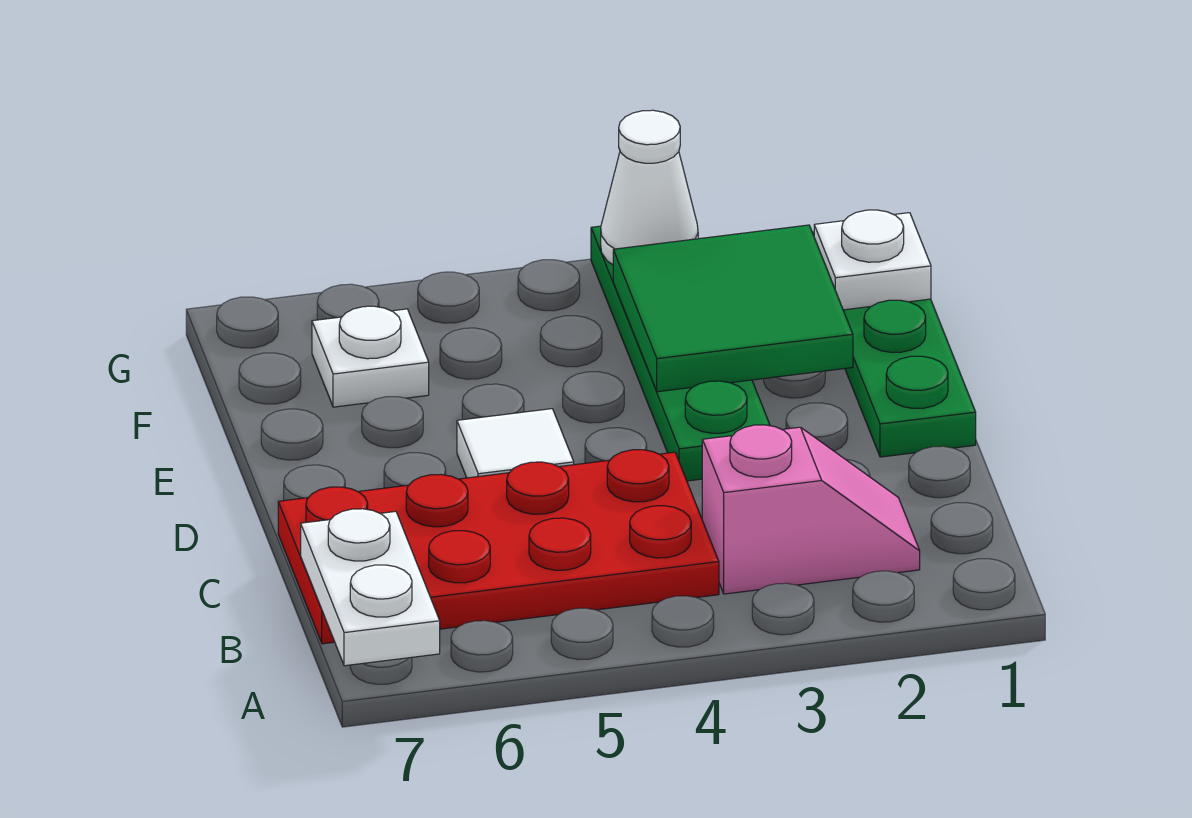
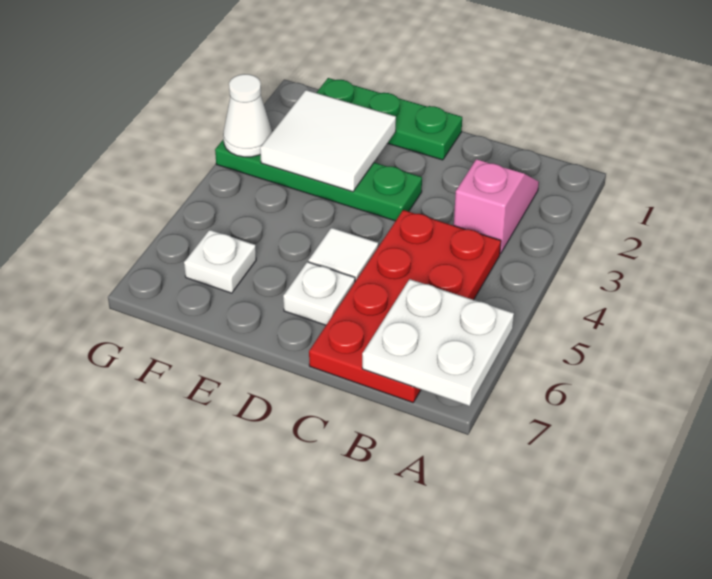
white plate A7:B7 level 2 -> white plate A6:B7 level 2
green tile E2:F3 level 2 -> white tile E2:F3 level 2
white plate F1 level 2 -> white plate D6 level 1

